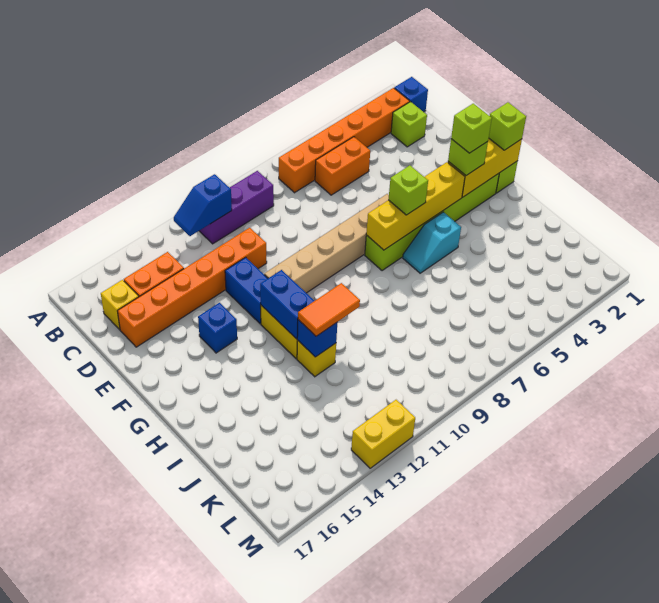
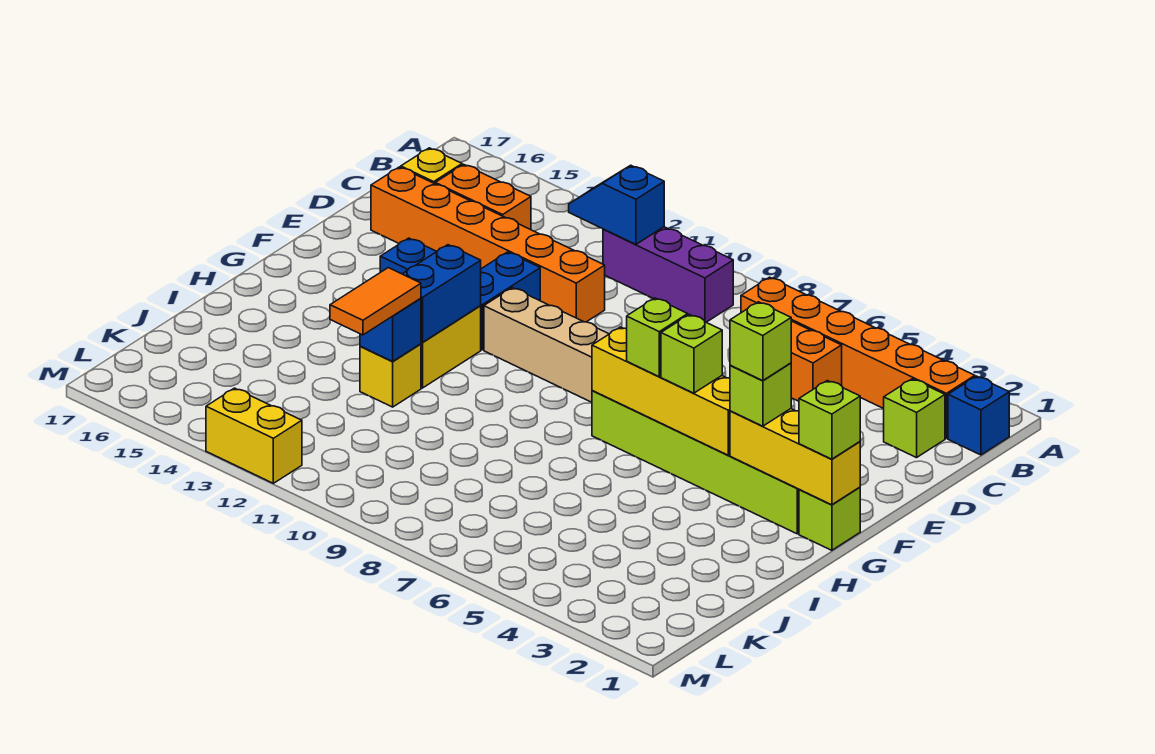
none -> lime brick G5 level 3
cyan slope H5:H6 level 1 top 5 -> none
orange tile I11:I12 level 3 -> orange tile I12:J12 level 3

